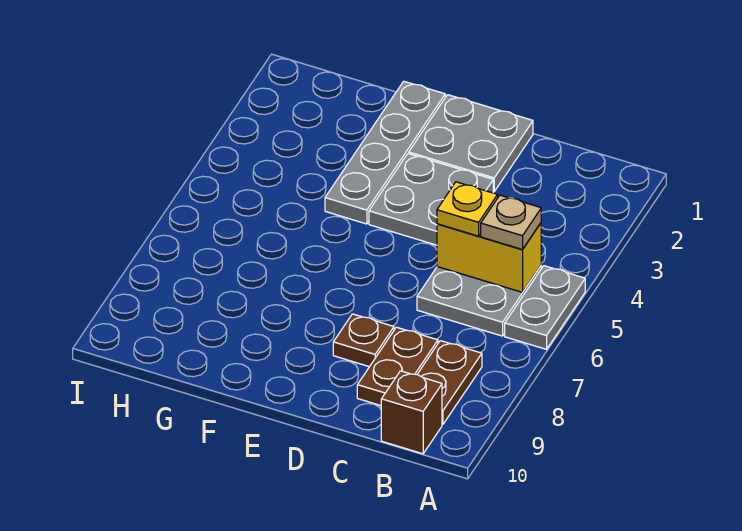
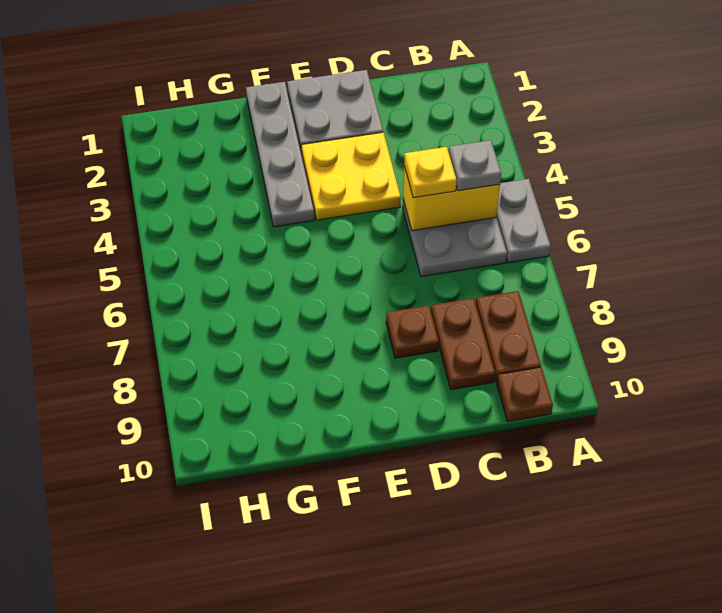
tan plate B5 level 3 -> grey plate B5 level 3
brown brick B10 level 1 -> brown plate B10 level 1
grey plate D3:E4 level 1 -> yellow plate D3:E4 level 1

